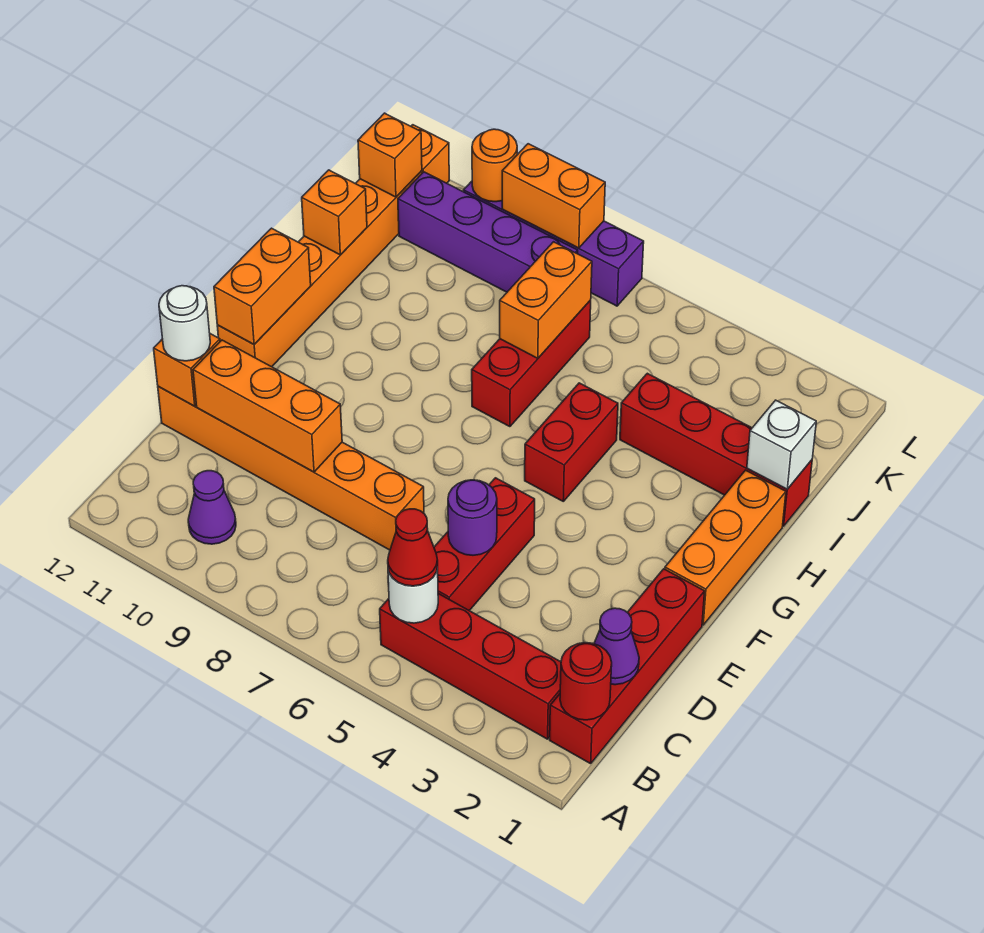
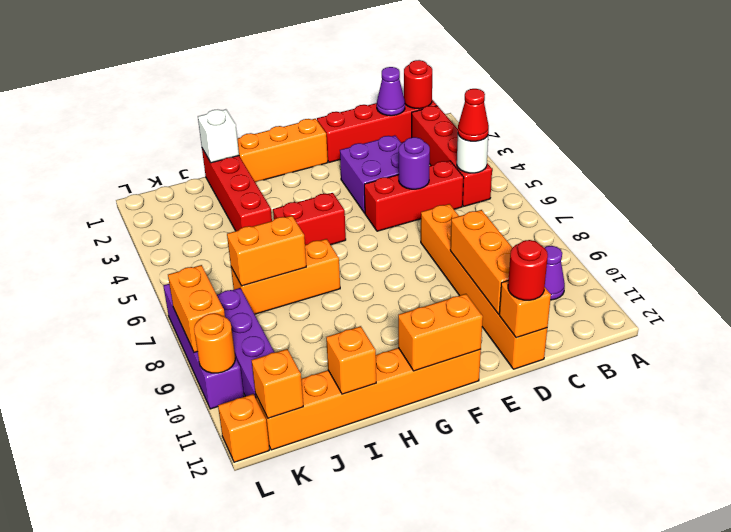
none -> purple brick D3:E4 level 1
white round brick D12 level 3 -> red round brick D12 level 3
red brick H7:J7 level 1 -> orange brick H7:J7 level 1

